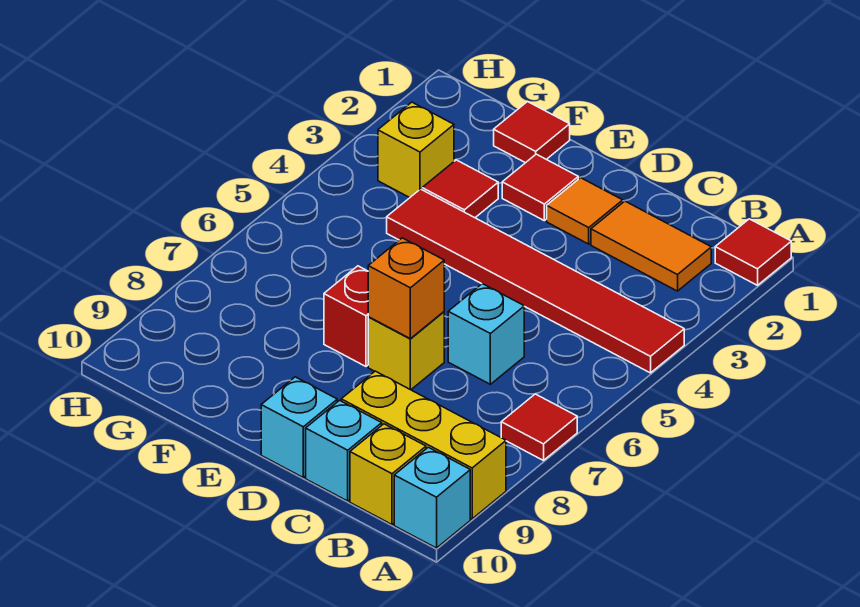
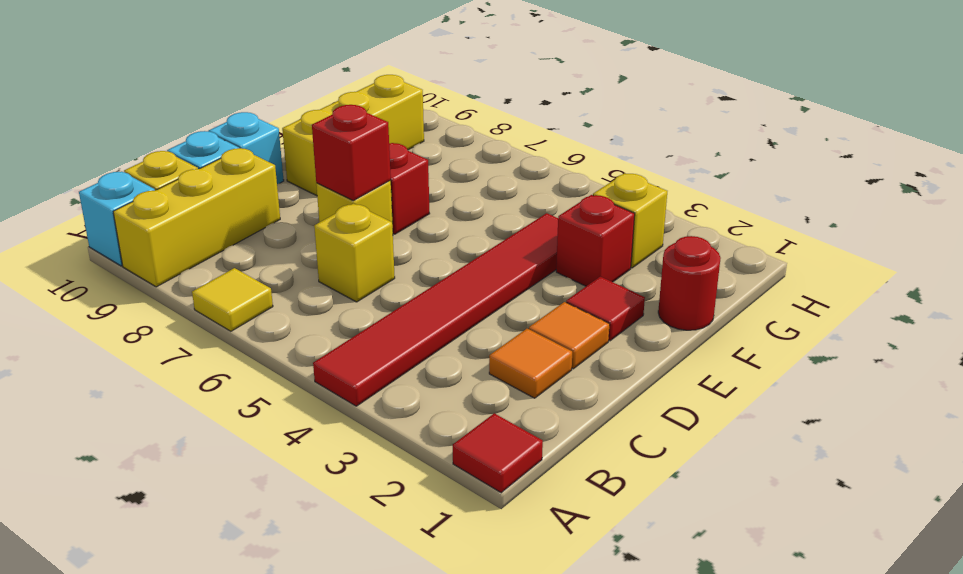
red tile A7 level 1 -> yellow tile A7 level 1
orange tile B2:C2 level 1 -> orange tile C2 level 1
cyan brick C6 level 1 -> yellow brick C6 level 1
orange brick D7 level 2 -> red brick D7 level 2
none -> yellow brick E9:G9 level 1
red tile F1 level 1 -> red round brick F1 level 1
red tile F3 level 1 -> red brick F3 level 1

